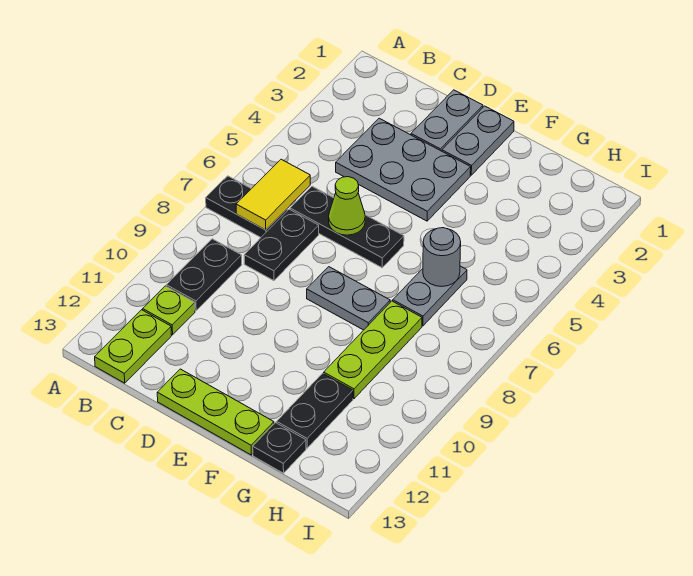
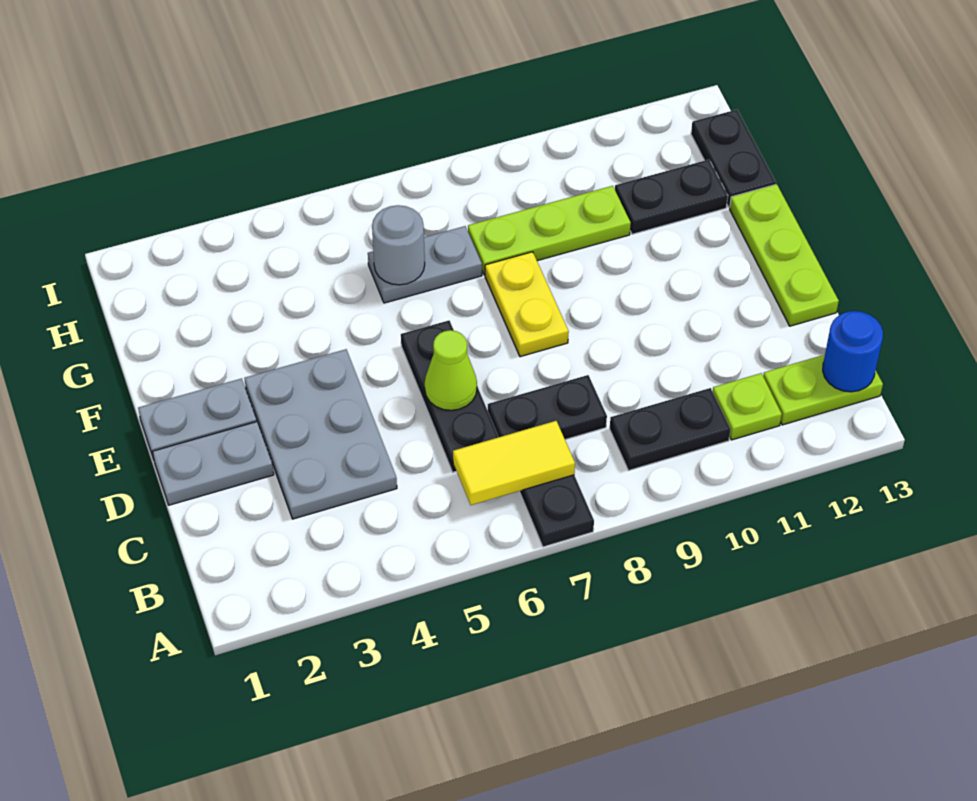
none -> blue round brick B13 level 2
grey plate E8:F8 level 1 -> yellow plate E8:F8 level 1
black plate G13 level 1 -> black plate G13:H13 level 1

